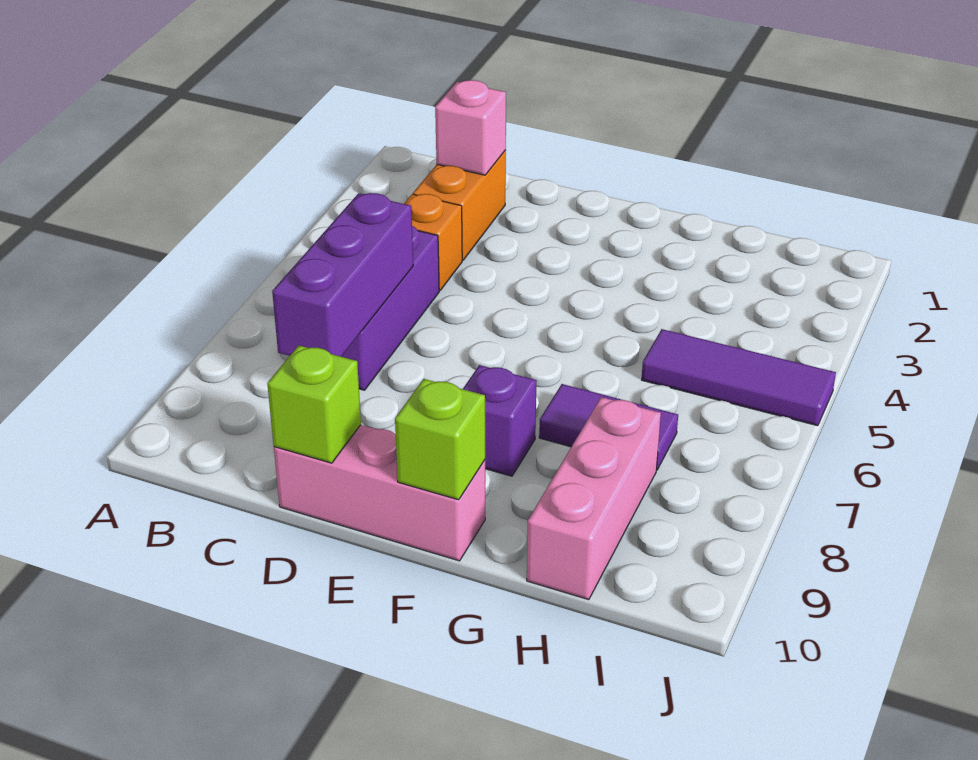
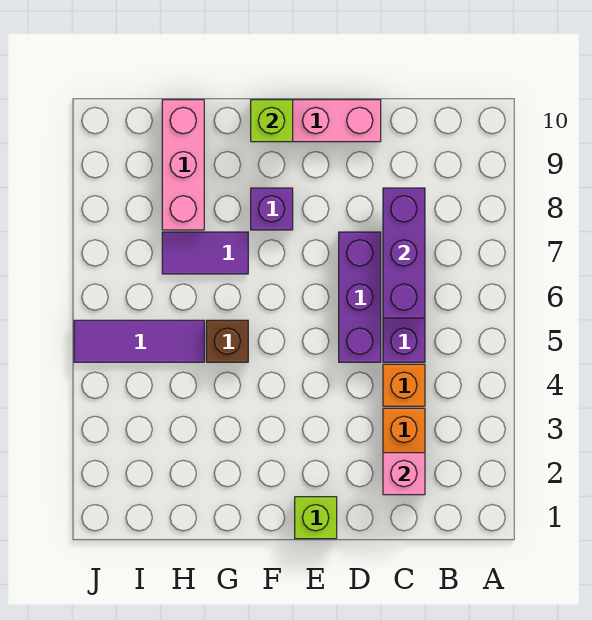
none -> purple brick D5:D7 level 1
lime brick D10 level 2 -> lime brick E1 level 1
none -> brown brick G5 level 1

